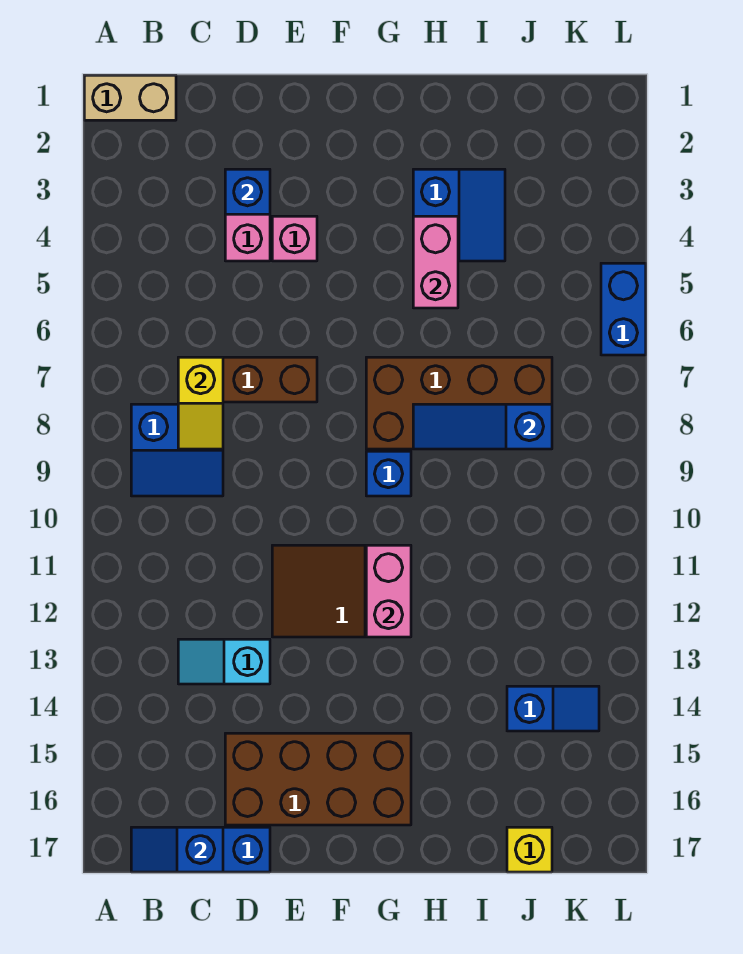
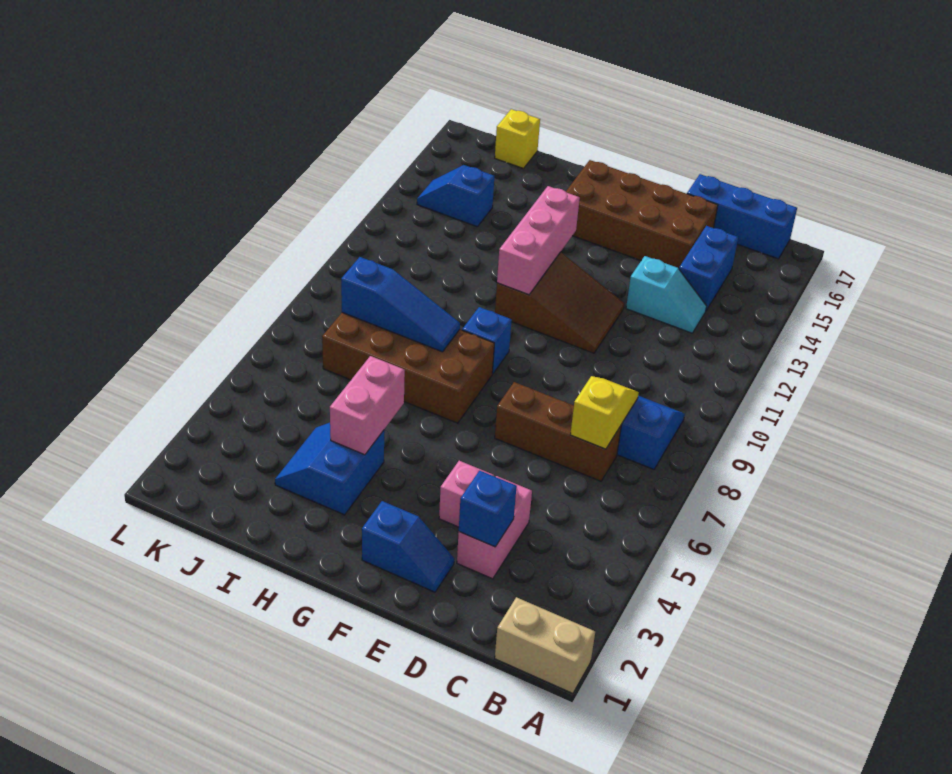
blue slope B17:C17 level 2 top C -> blue slope E2:F2 level 1 top F
pink brick G11:G12 level 2 -> pink brick G11:G13 level 2
blue brick L5:L6 level 1 -> blue brick C14:C15 level 1

